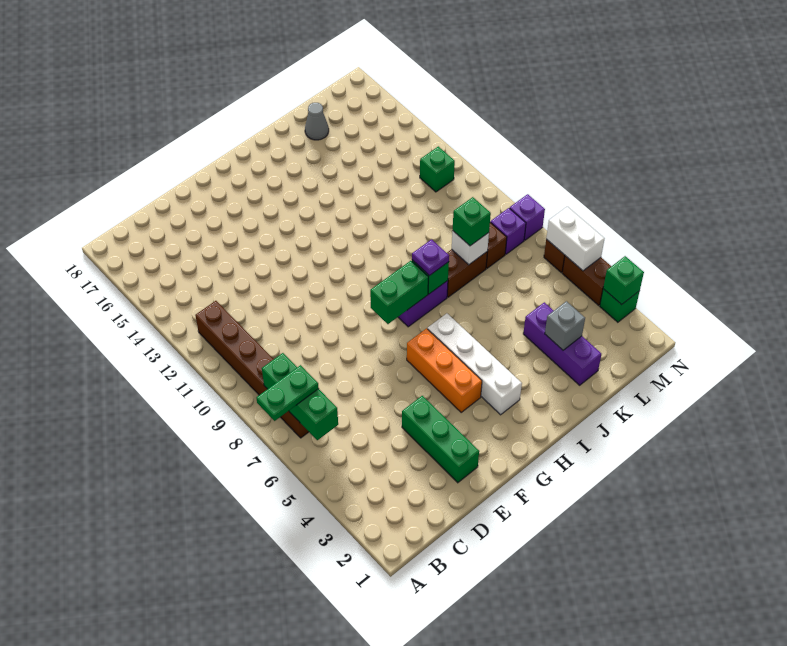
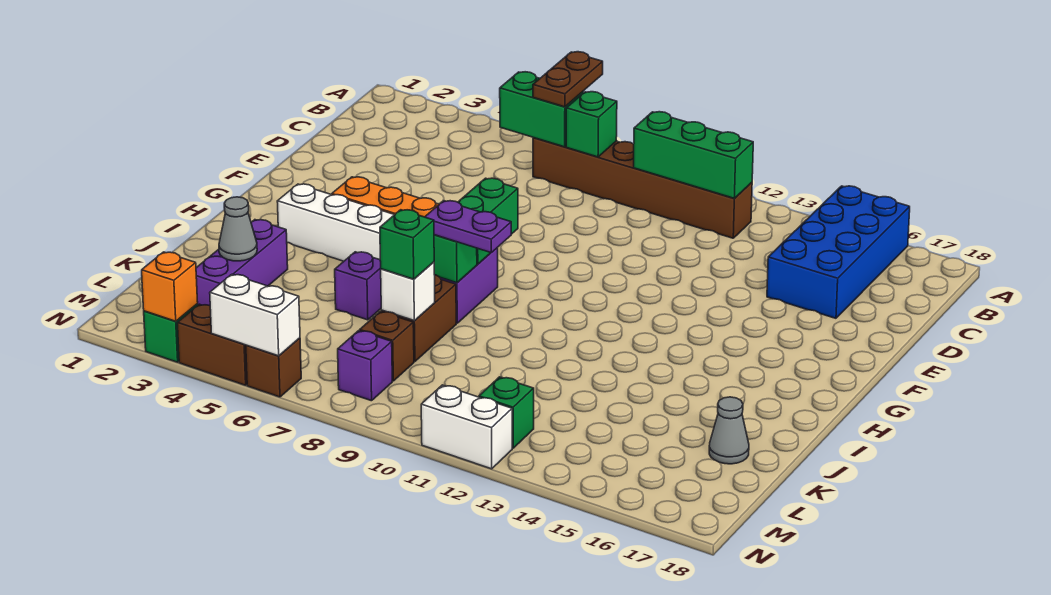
green plate A7:B7 level 3 -> brown plate A7:B7 level 3
none -> blue brick A15:D16 level 1
green brick E2:E4 level 1 -> green brick B10:B12 level 2
purple plate I8 level 3 -> purple plate I8:I9 level 3
purple brick K2:K4 level 1 -> purple brick J3:L3 level 1
grey brick K3 level 2 -> grey cone K3 level 2
green brick N3 level 2 -> orange brick N3 level 2
purple brick N8 level 1 -> purple brick J6 level 1
none -> white brick N11:N12 level 1

